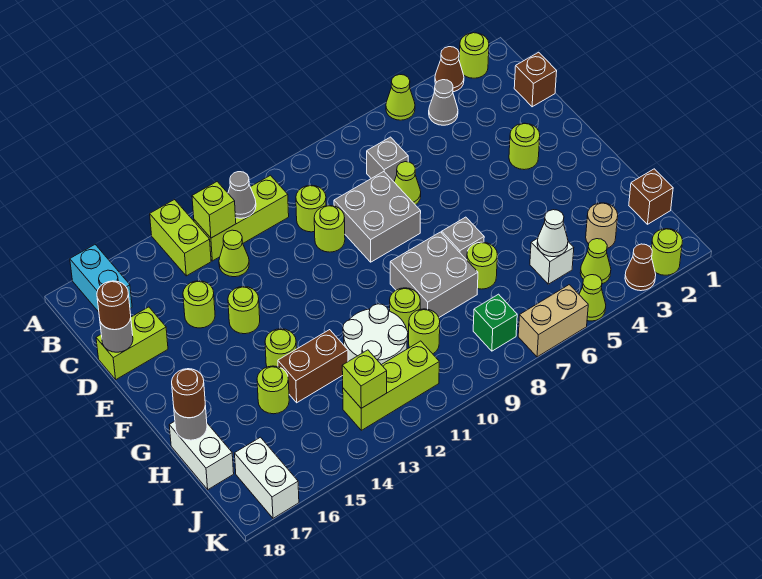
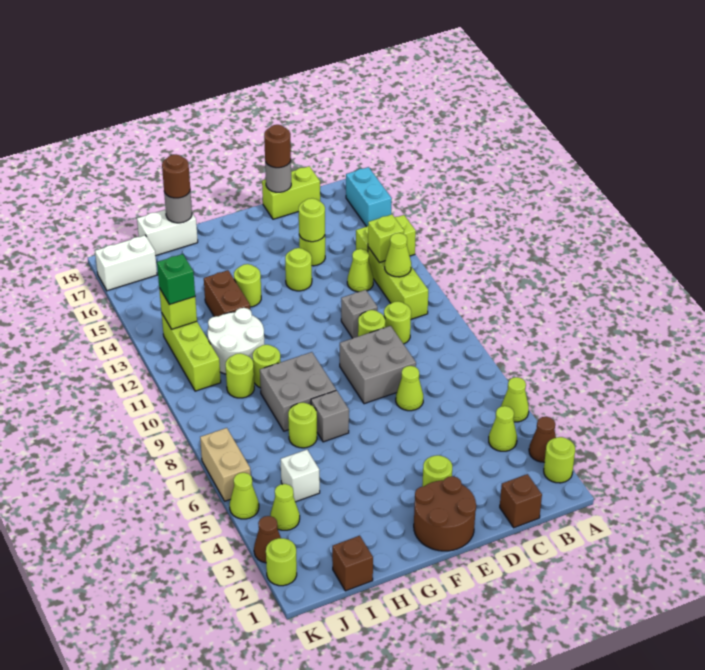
cyan brick A17:B17 level 1 -> cyan brick A16:A17 level 1
grey cone B4 level 1 -> lime cone B4 level 1
grey cone B12 level 2 -> lime cone B12 level 2
grey brick C7 level 1 -> grey brick D11 level 1
lime brick D17:D18 level 1 -> lime brick C18:D18 level 1
none -> brown round brick E1:F2 level 1
lime round brick H15 level 1 -> lime round brick D15 level 2
tan round brick I3 level 1 -> none
white cone I5 level 2 -> none
green brick J8 level 1 -> green brick J13 level 3

